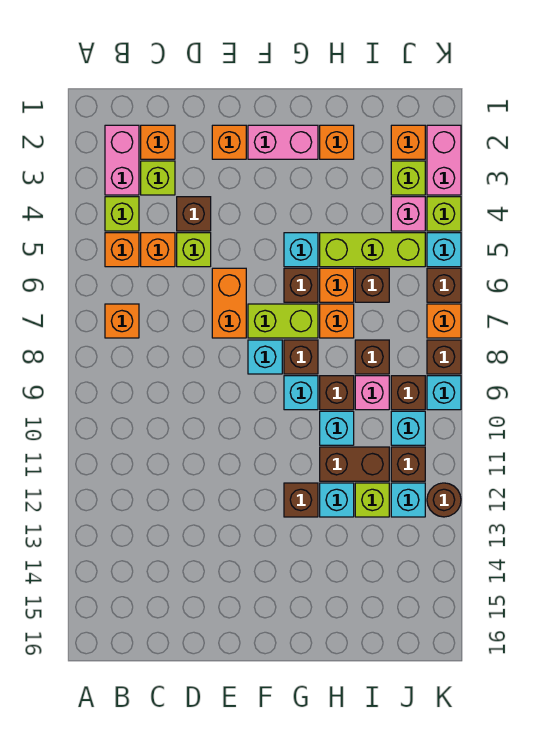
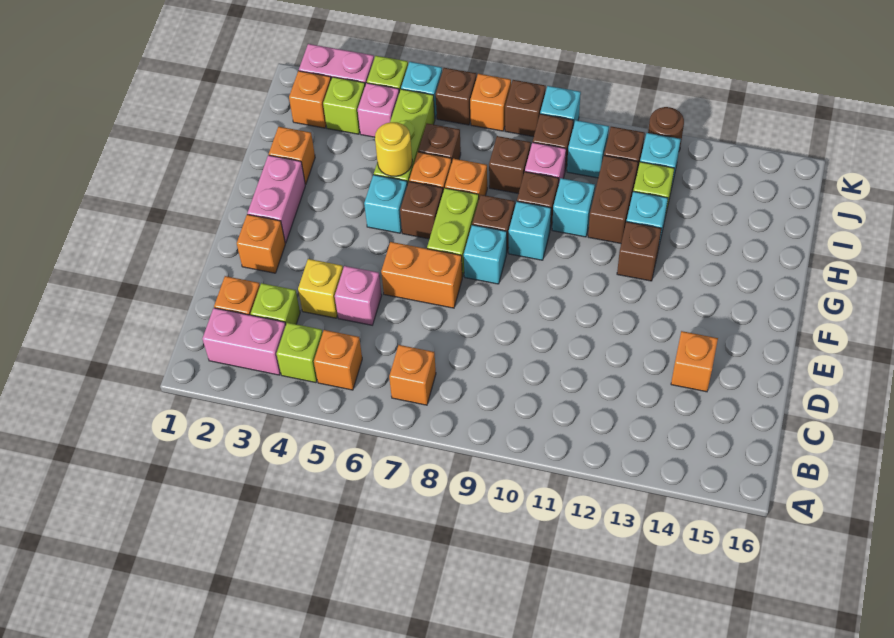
orange brick C5 level 1 -> orange brick D14 level 1
brown brick D4 level 1 -> yellow brick D4 level 1
lime brick D5 level 1 -> pink brick D5 level 1
none -> yellow round brick H5 level 2

